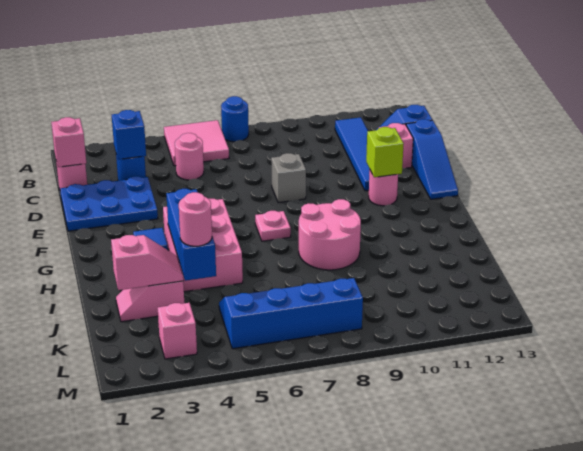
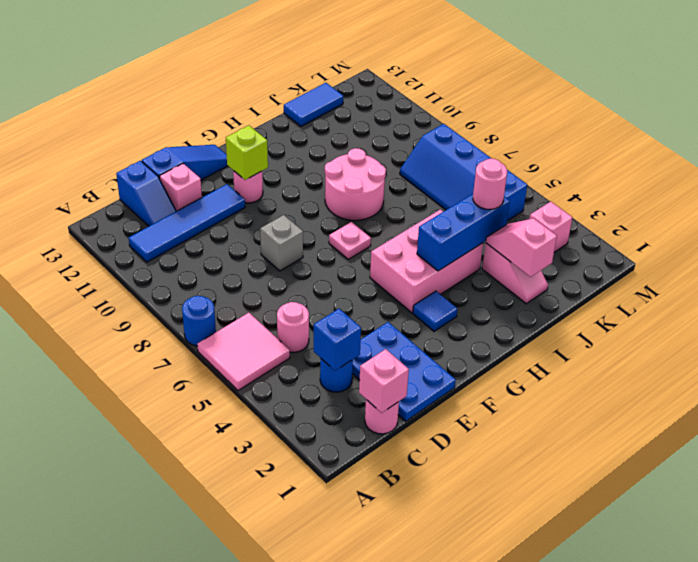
none -> blue tile J13:K13 level 1

